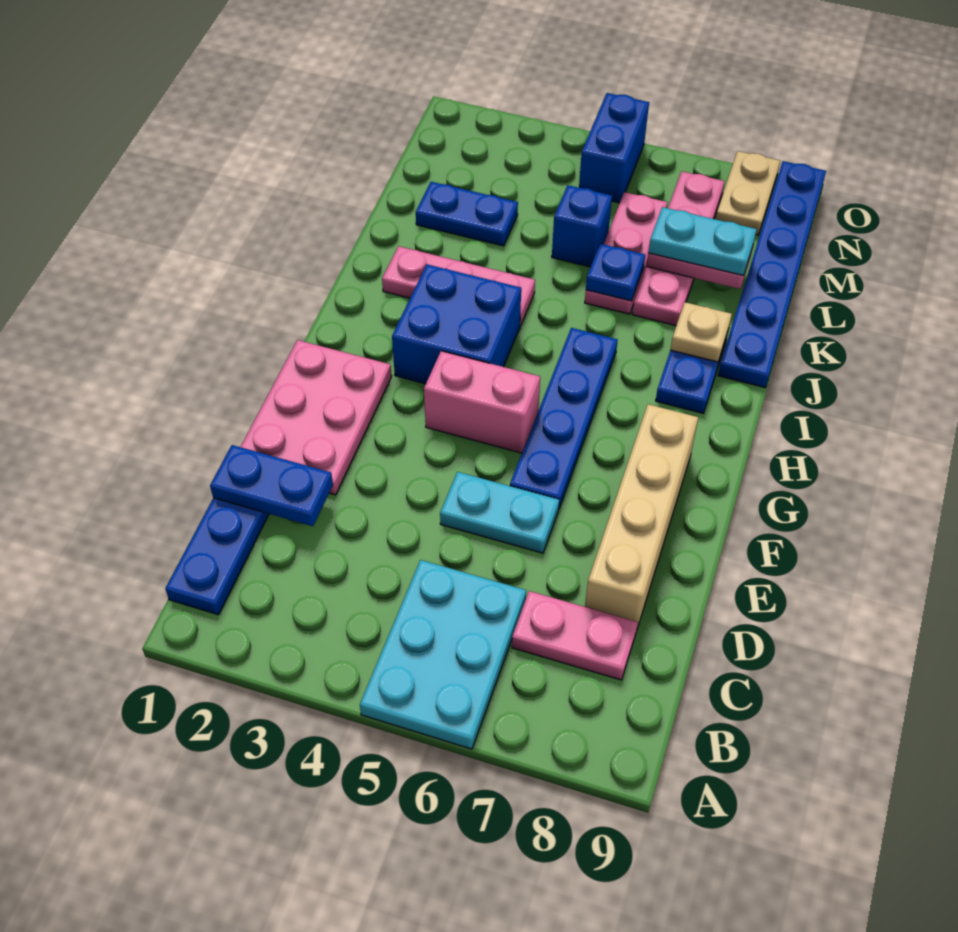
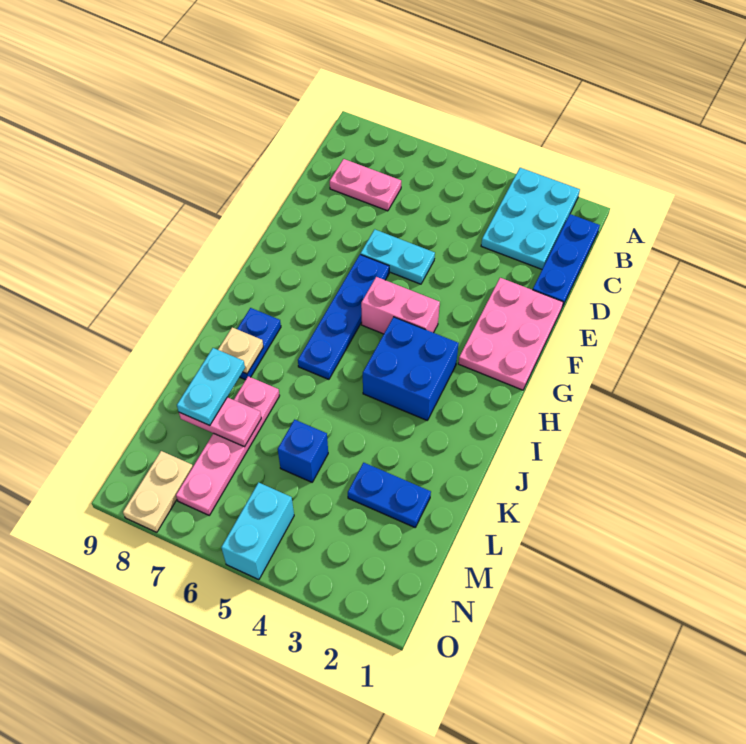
cyan plate A5:C6 level 1 -> cyan plate A2:C3 level 1
blue plate D1:D2 level 2 -> none
tan brick D8:G8 level 1 -> none
pink plate J2:J4 level 1 -> none
blue plate J9:O9 level 1 -> none
pink plate K6:M6 level 1 -> none
blue plate K6 level 2 -> none
cyan plate L7:L8 level 3 -> cyan plate K8:L8 level 3
blue brick N5:O5 level 1 -> cyan brick N5:O5 level 1

